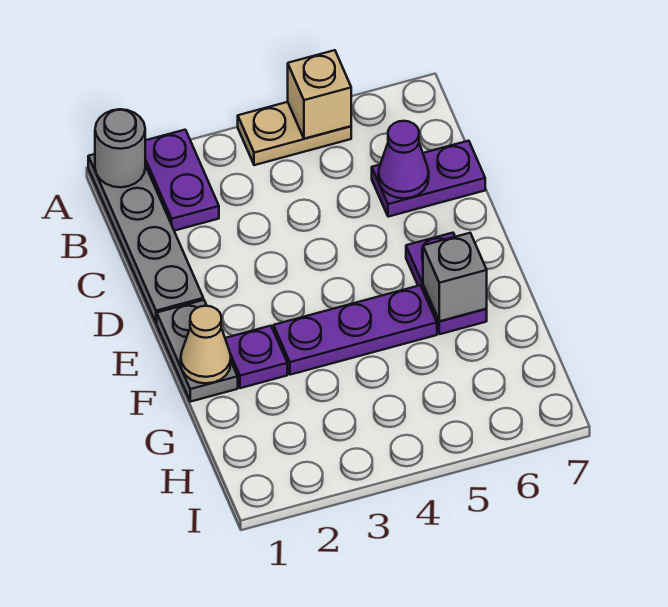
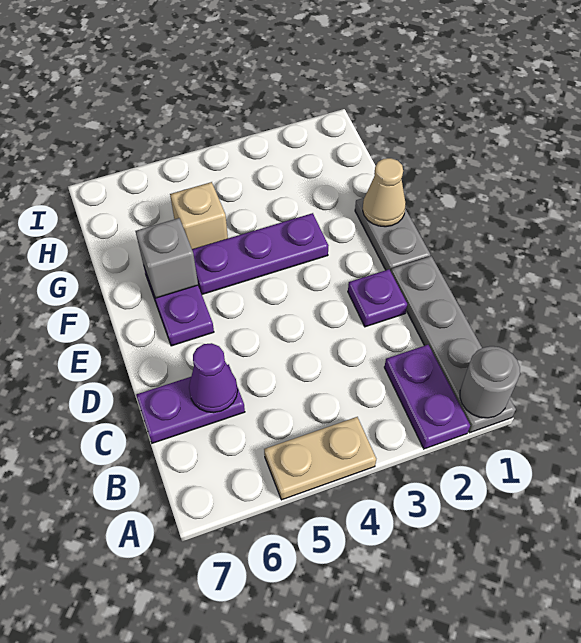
tan brick A5 level 2 -> tan brick G5 level 1
purple plate F2 level 1 -> purple plate D2 level 1

